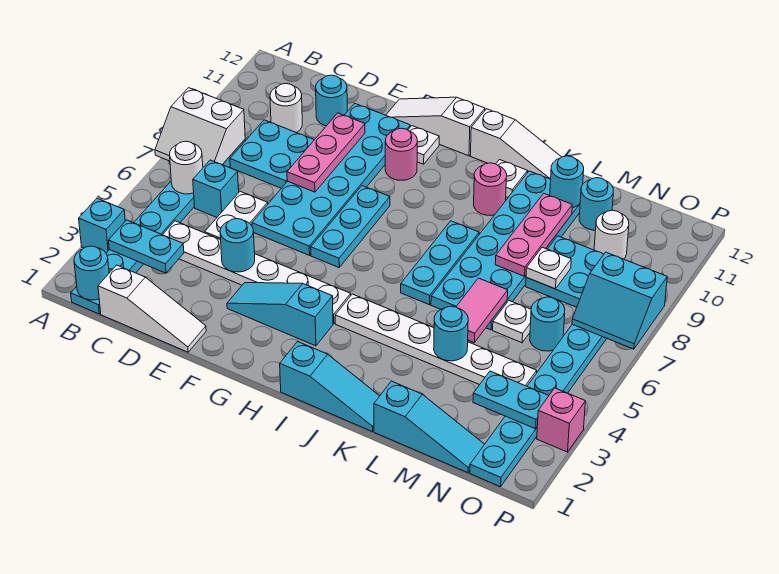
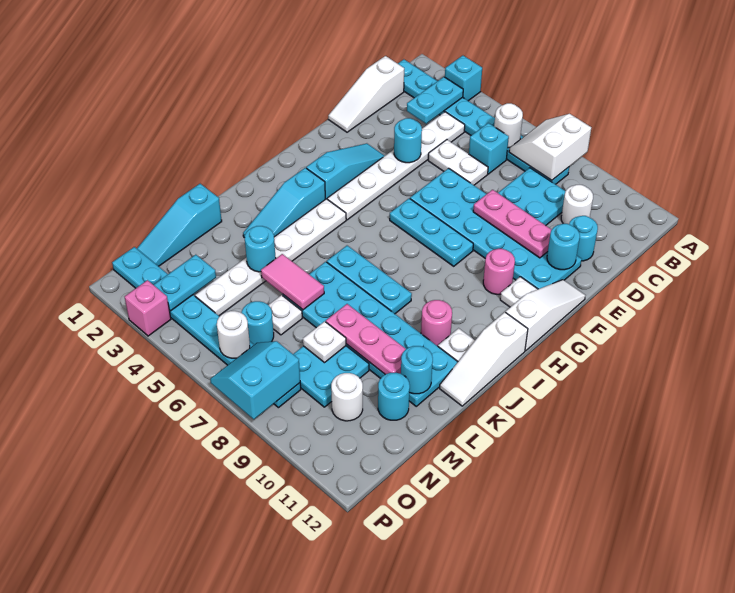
cyan round brick B1 level 2 -> cyan round brick E11 level 2
cyan slope I1:K1 level 1 top I -> cyan slope I3:K3 level 1 top I
none -> white round brick O6 level 2

